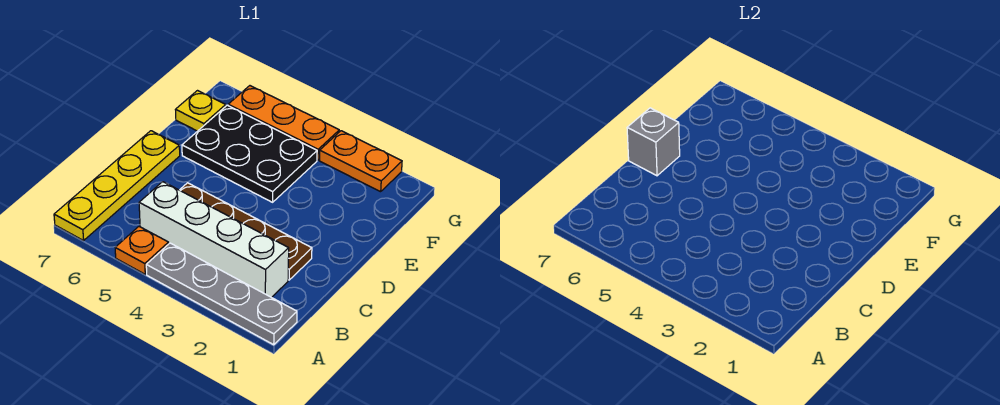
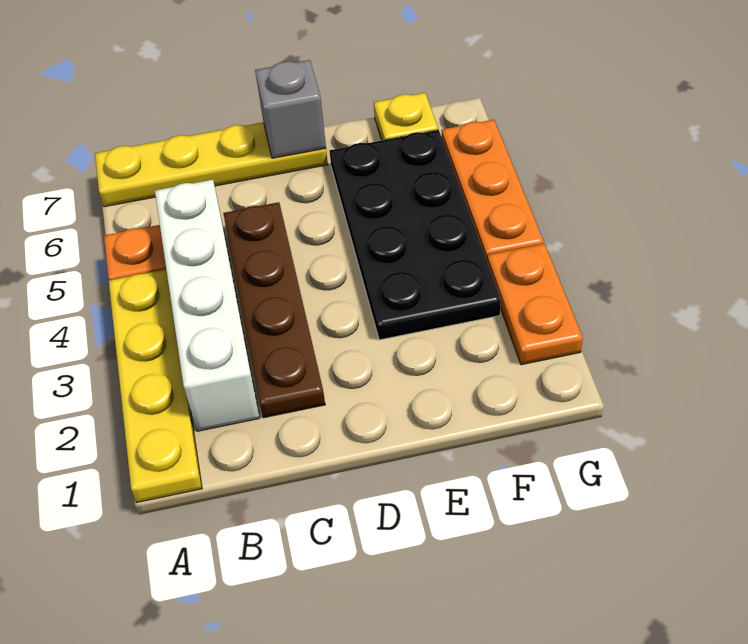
grey plate A1:A4 level 1 -> yellow plate A1:A4 level 1
black plate E4:F6 level 1 -> black plate E3:F6 level 1

